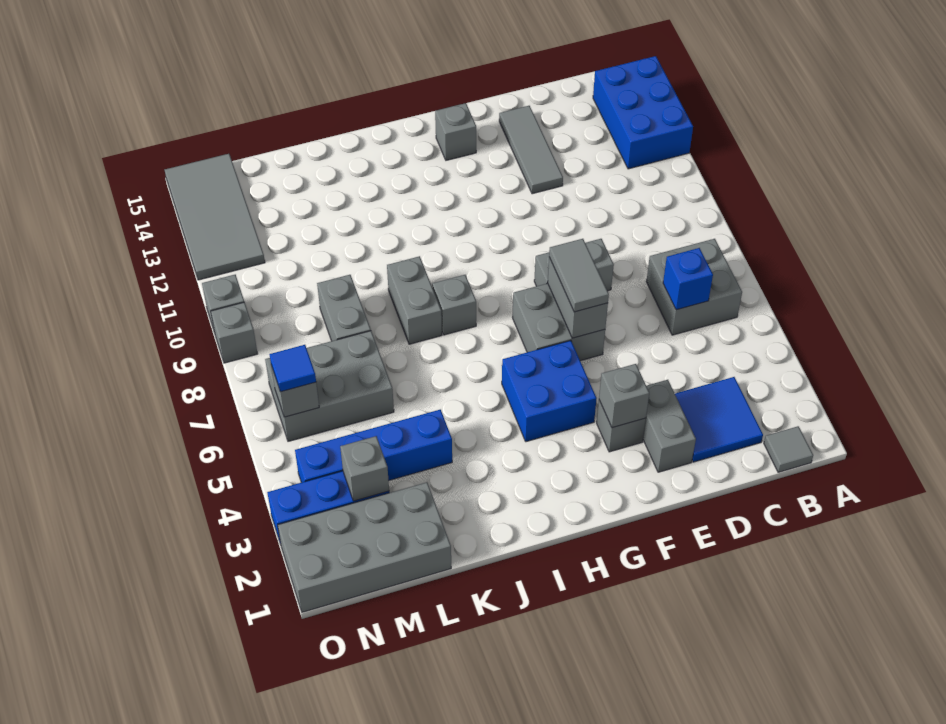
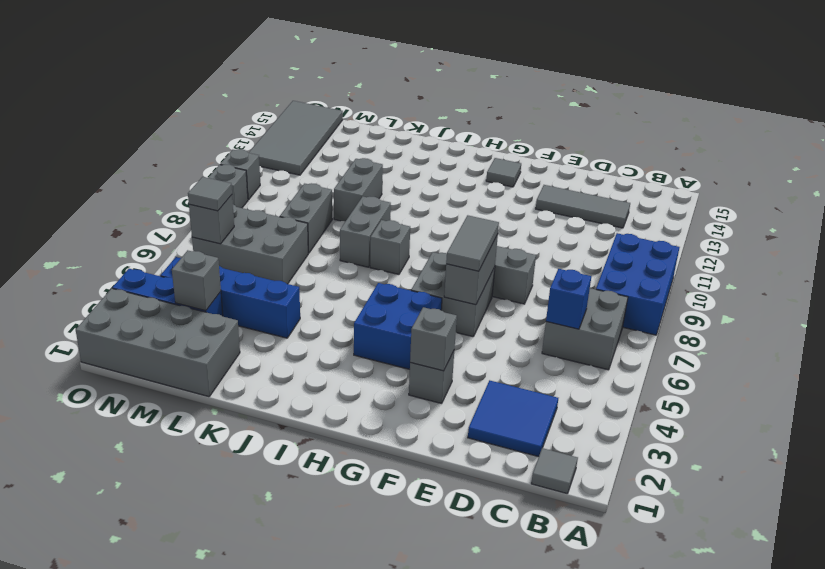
blue brick A12:B14 level 1 -> blue brick A8:B10 level 1
grey brick E2:E3 level 1 -> grey brick K10:K11 level 1
grey tile E12:E14 level 1 -> grey tile C13:E13 level 1
grey brick G14 level 1 -> grey tile G14 level 1
blue tile N6 level 3 -> grey tile N6 level 3

